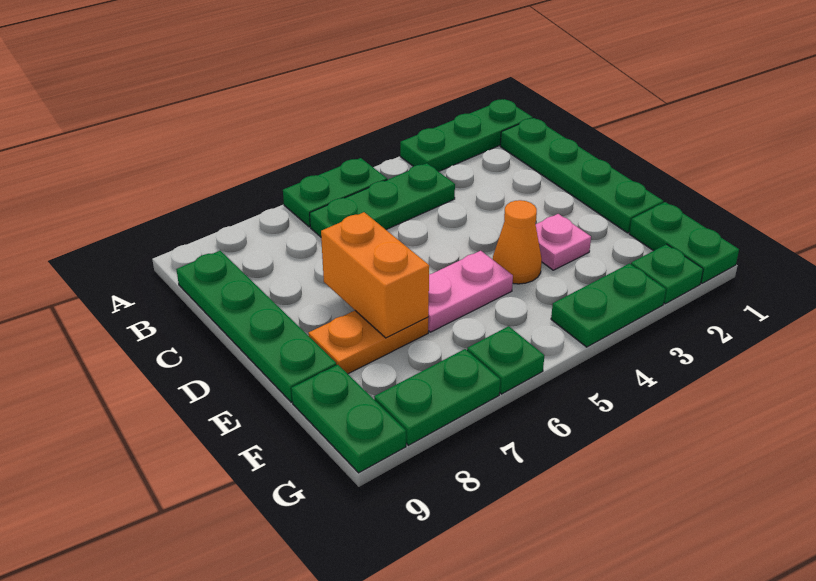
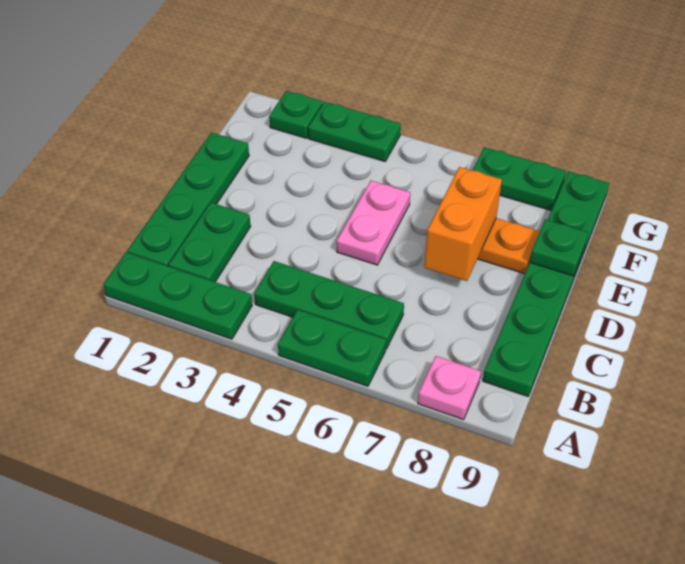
pink plate E3 level 1 -> pink plate A8 level 1
orange cone E4 level 1 -> none
pink plate E5:E6 level 1 -> pink plate D5:E5 level 1
green plate F1:G1 level 1 -> green plate B2:C2 level 1
green plate G6 level 1 -> green plate E9 level 2

